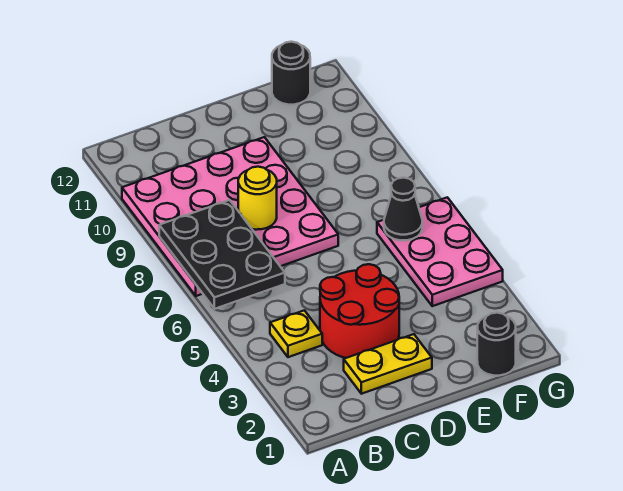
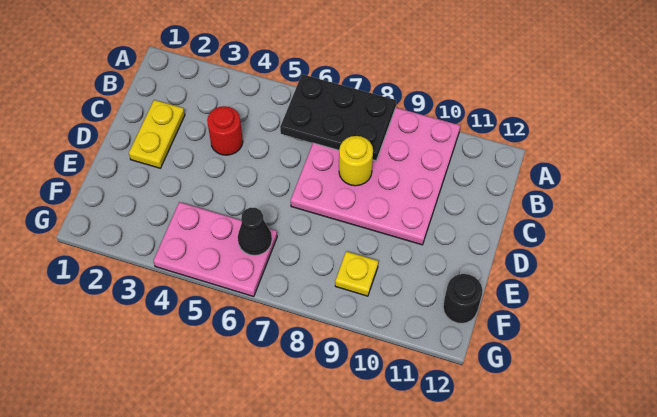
yellow plate B4 level 1 -> yellow plate F9 level 1
red round brick C3:D4 level 1 -> red round brick C4 level 1
black round brick F1 level 1 -> none

